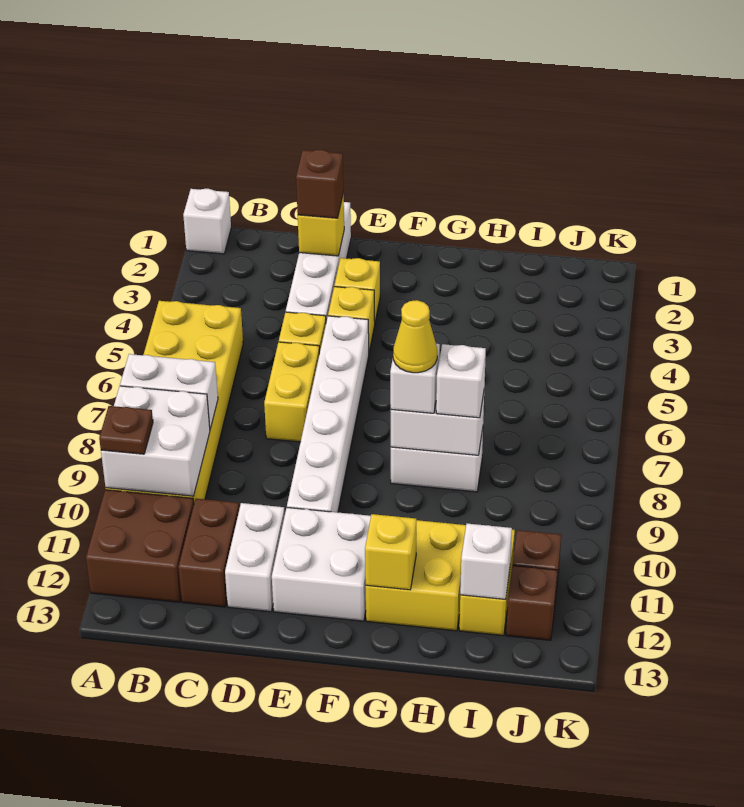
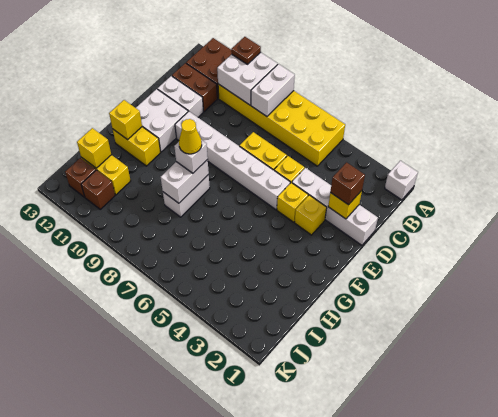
yellow brick G11:H12 level 1 -> yellow brick G11:G12 level 1
white brick H8 level 3 -> none
white brick I12 level 2 -> yellow brick I12 level 2

